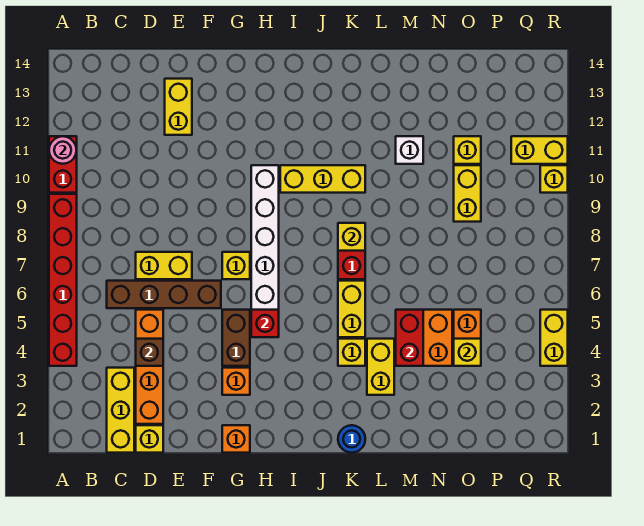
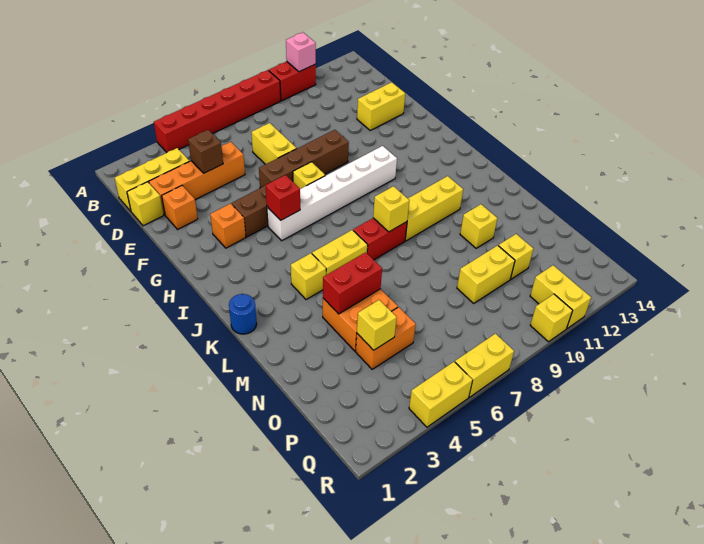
pink round brick A11 level 2 -> pink brick A11 level 2
brown brick C6:F6 level 1 -> brown brick F6:F9 level 1
orange brick G1 level 1 -> orange brick E2 level 1
yellow brick I10:K10 level 1 -> yellow brick K9:K11 level 1
yellow brick L3:L4 level 1 -> yellow brick R6:R7 level 1
white brick M11 level 1 -> yellow brick M11 level 1

